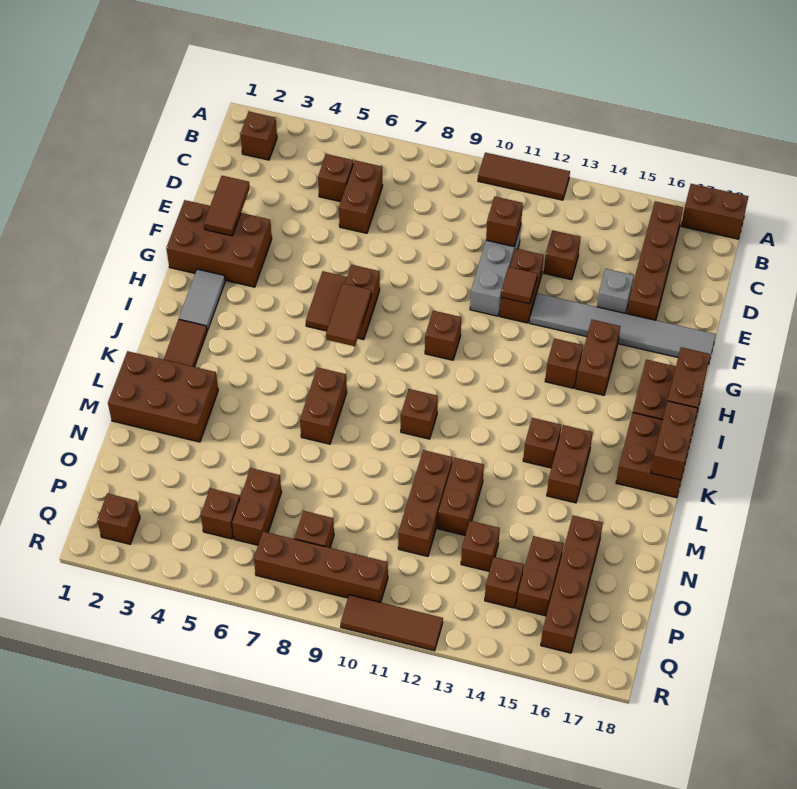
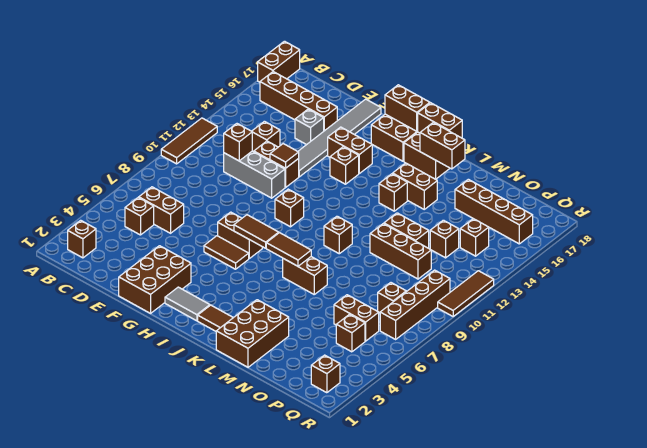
brown tile E2:F2 level 2 -> brown tile J7:K7 level 2
brown brick O15:P15 level 1 -> brown brick K17:L17 level 2

